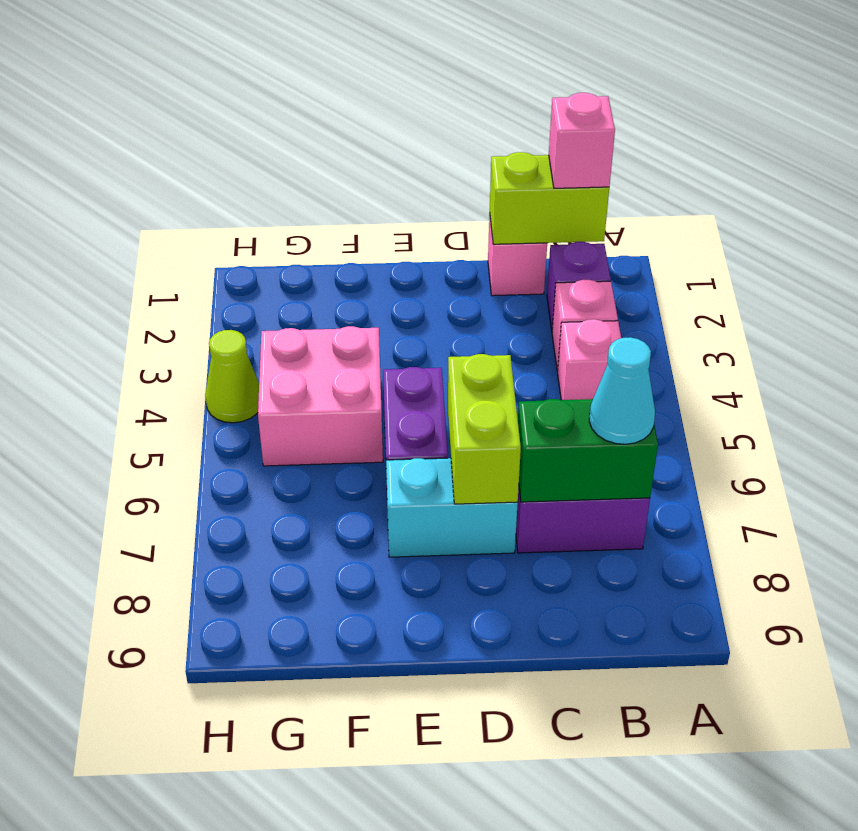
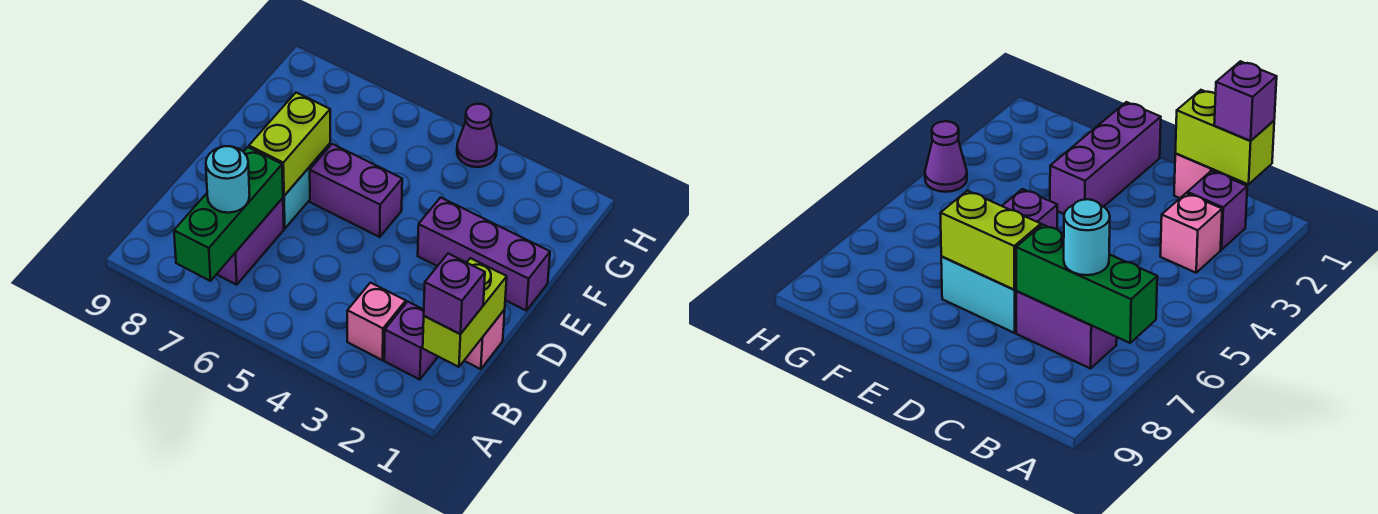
pink brick B1 level 3 -> purple brick B1 level 3
pink brick B4 level 1 -> none
green brick B7:C7 level 2 -> green brick A7:C7 level 2
cyan cone B7 level 3 -> cyan round brick B7 level 3
lime brick D6:D7 level 2 -> lime brick D7:E7 level 2
none -> purple brick E1:E3 level 1
pink brick F4:G5 level 1 -> none
lime cone H4 level 1 -> purple cone H4 level 1

